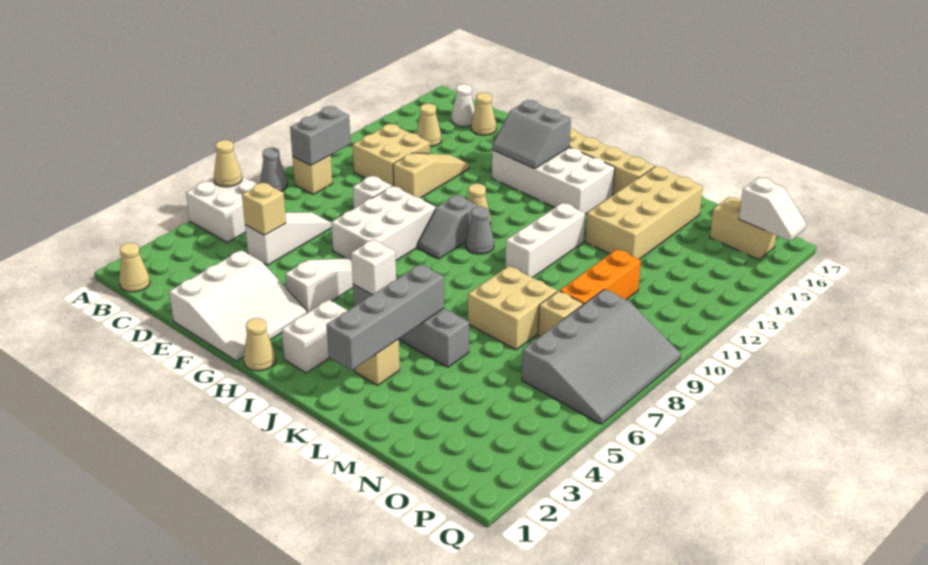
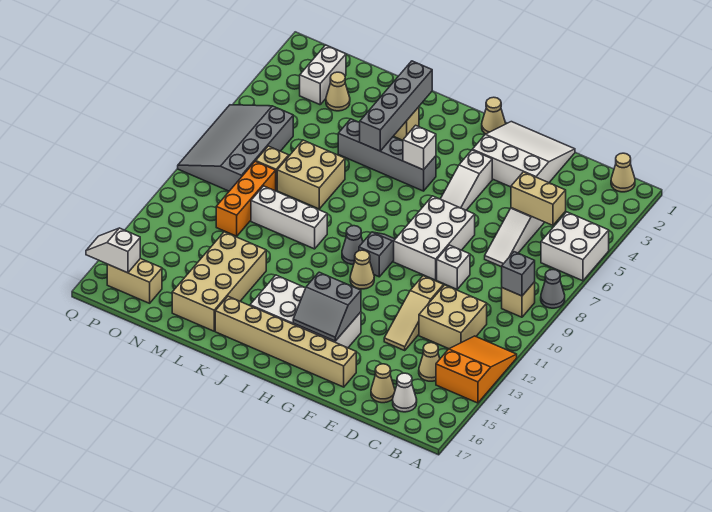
tan cone A6 level 2 -> tan cone N3 level 1
none -> orange slope A12:B14 level 1 top 14
grey brick B9:B10 level 2 -> grey brick B9 level 2
tan brick D5 level 2 -> tan brick C5:D5 level 2
white slope E1:G3 level 1 top E -> white slope E1:G3 level 1 top 3
grey slope G14:H15 level 2 top 15 -> grey slope G14:H15 level 2 top 14
white brick I2:I3 level 1 -> white brick O2:O3 level 1
white brick K10:K12 level 1 -> white brick K10:M10 level 1

